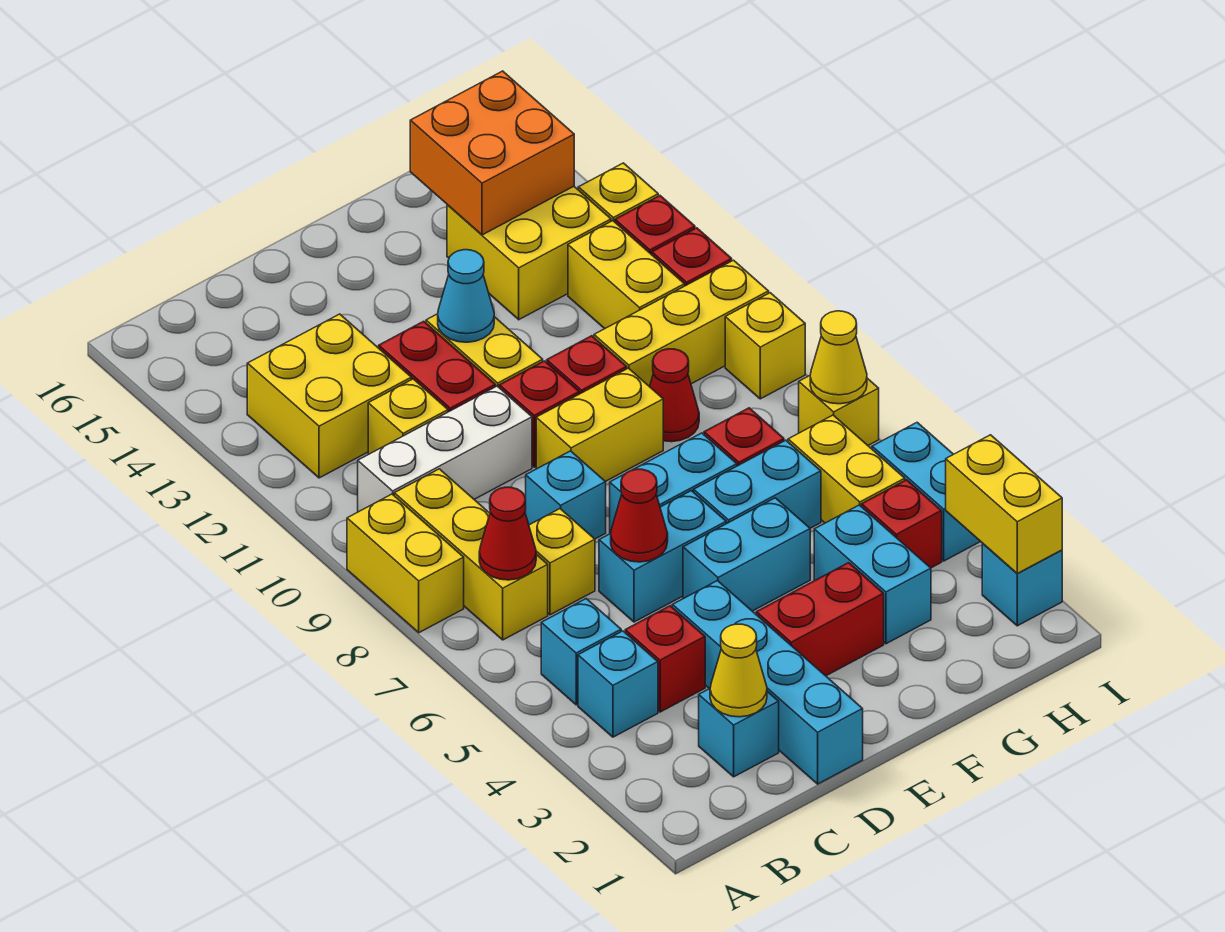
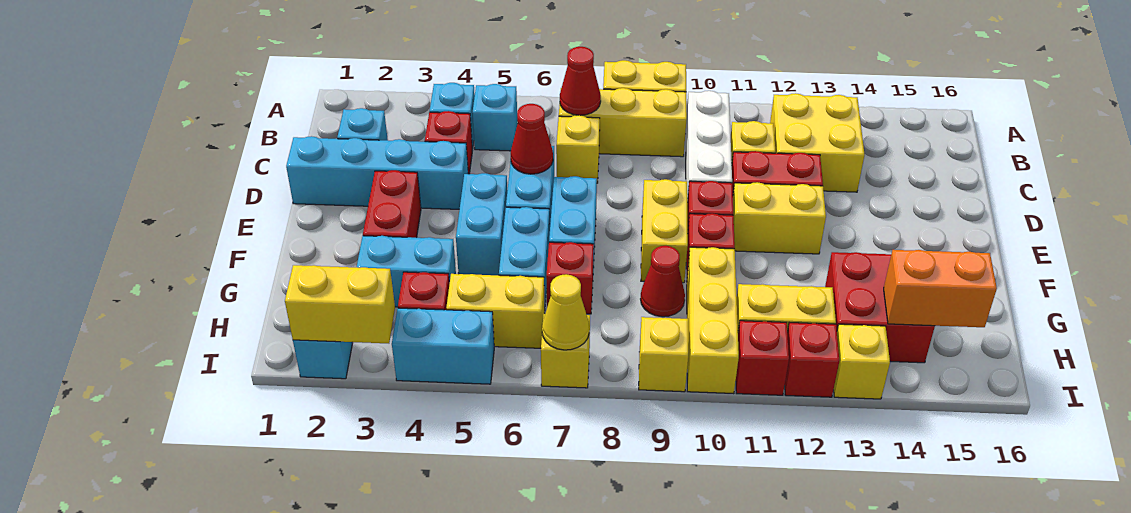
yellow cone C2 level 2 -> none
cyan brick D8 level 1 -> none
cyan cone E12 level 2 -> none
yellow brick G13:H14 level 1 -> red brick G13:H14 level 1
orange brick G14:H15 level 2 -> orange brick H14:H15 level 2

